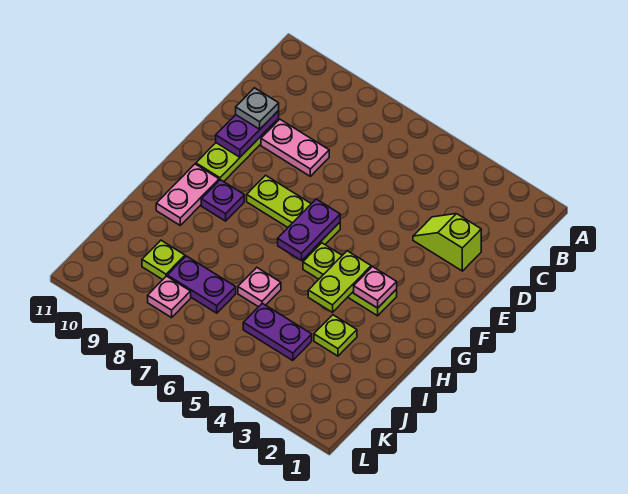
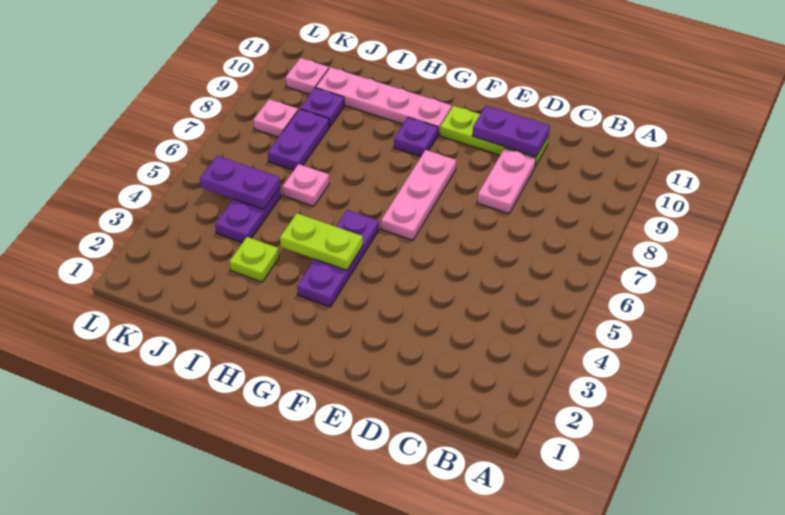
lime slope D2:D3 level 1 top 2 -> none
grey plate D10 level 3 -> none
lime plate F6:F8 level 1 -> pink plate F6:F8 level 1
purple plate F6:G6 level 2 -> purple plate J5:K5 level 2
lime plate G3:G5 level 1 -> purple plate G3:G5 level 1
pink plate G3 level 2 -> pink plate K10 level 1
pink plate G10:H10 level 1 -> pink plate G10:J10 level 1
lime plate J9 level 1 -> purple plate J9 level 1

